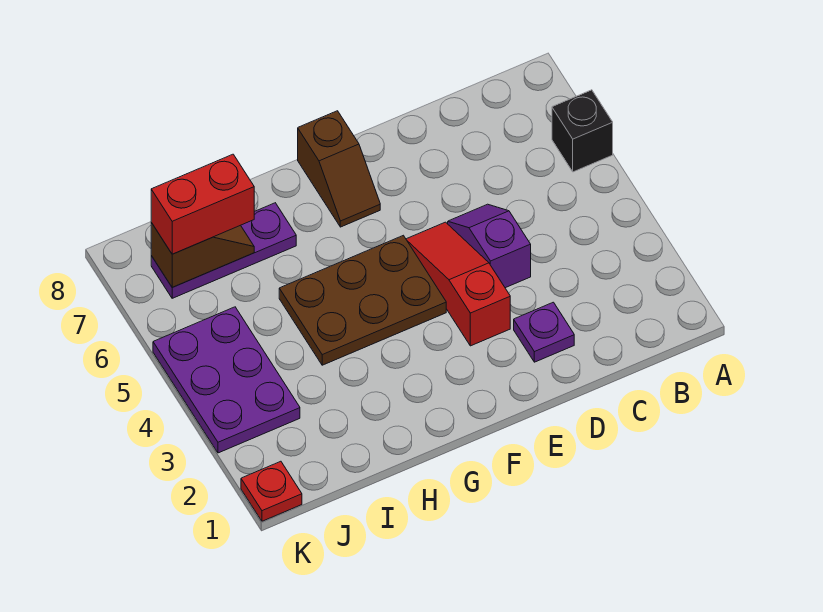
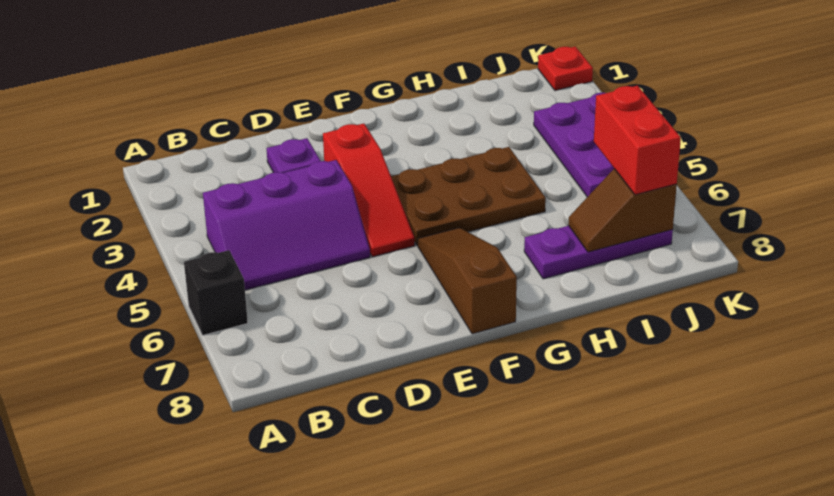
purple slope D4:D5 level 1 top 4 -> purple slope B4:D5 level 1 top 4
brown slope F7:F8 level 1 top 8 -> brown slope F6:F8 level 1 top 8
red brick I7:J7 level 3 -> red brick J6:J7 level 3

